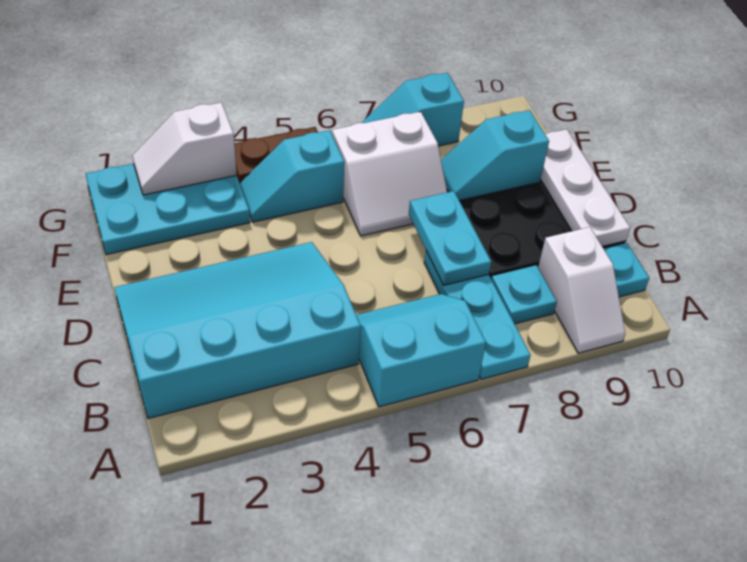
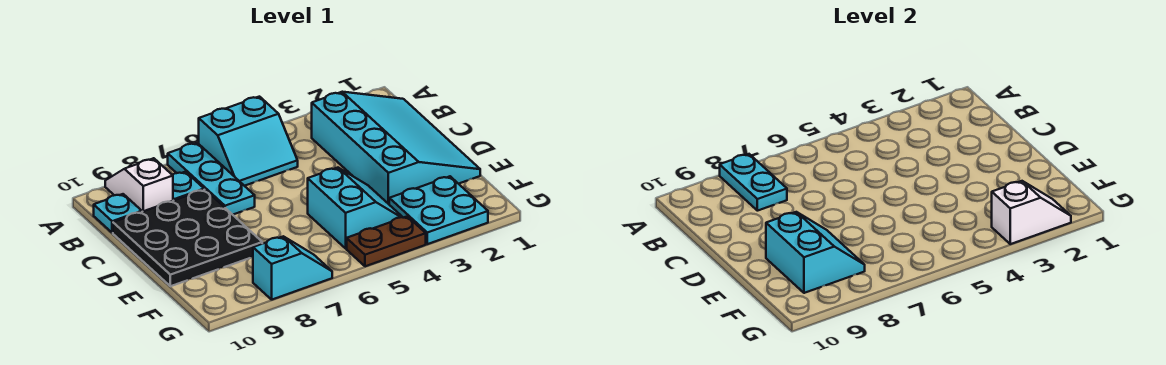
cyan slope B1:D4 level 1 top B -> cyan slope B1:E3 level 1 top 3
cyan plate C7:D7 level 2 -> cyan plate A8:B8 level 2
white plate C10:E10 level 2 -> none
white slope E6:F7 level 1 top F -> none
cyan slope E8:E9 level 2 top 9 -> cyan slope E8:F9 level 2 top 9
cyan plate F1:G3 level 1 -> cyan plate F2:G3 level 1
cyan slope F4:F5 level 1 top 5 -> cyan slope E4:F5 level 1 top 5

